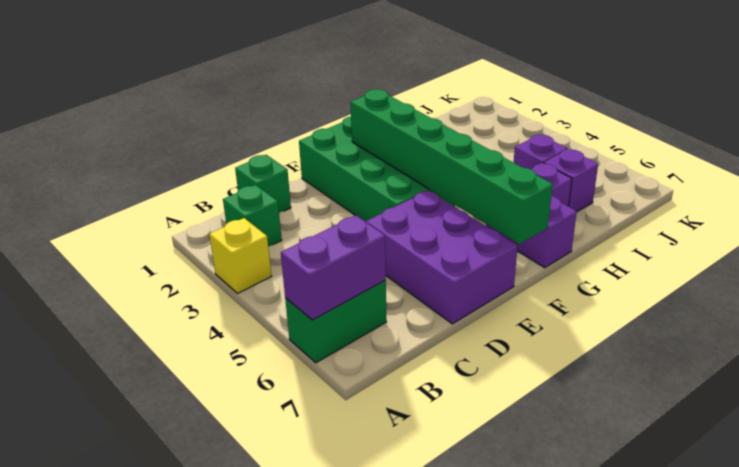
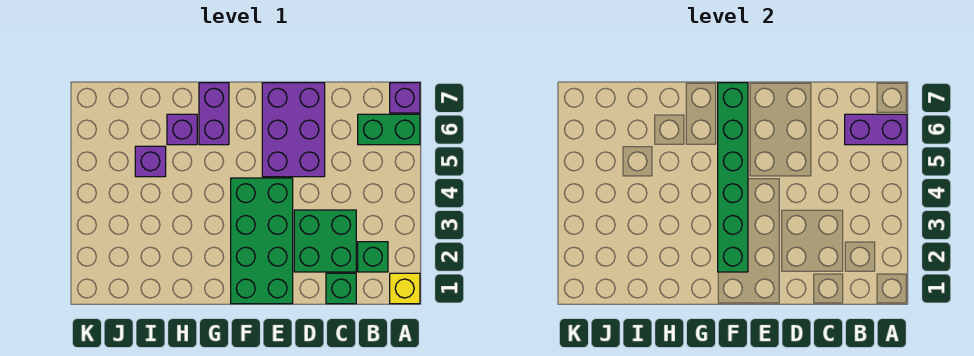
yellow brick A3 level 1 -> yellow brick A1 level 1
none -> green brick C2:D3 level 1
purple brick I6 level 1 -> purple brick A7 level 1

